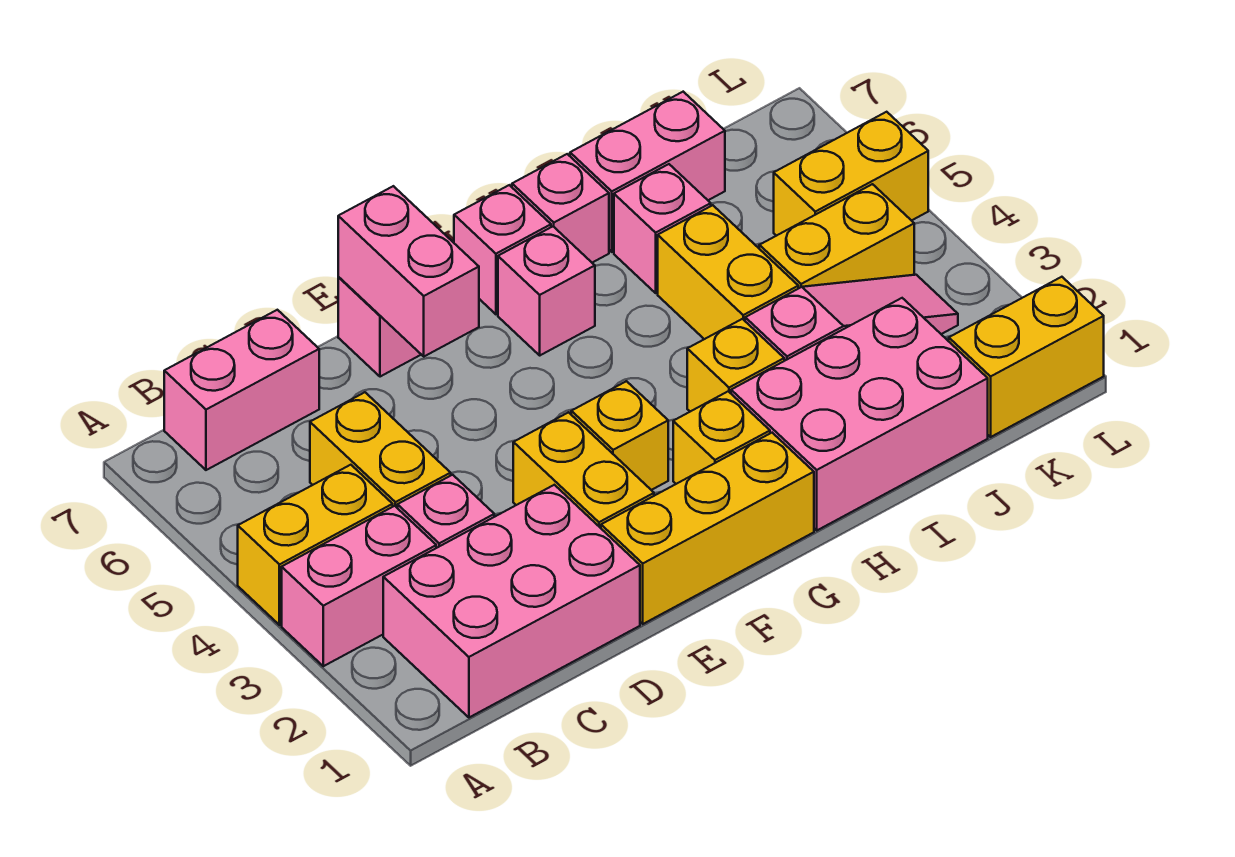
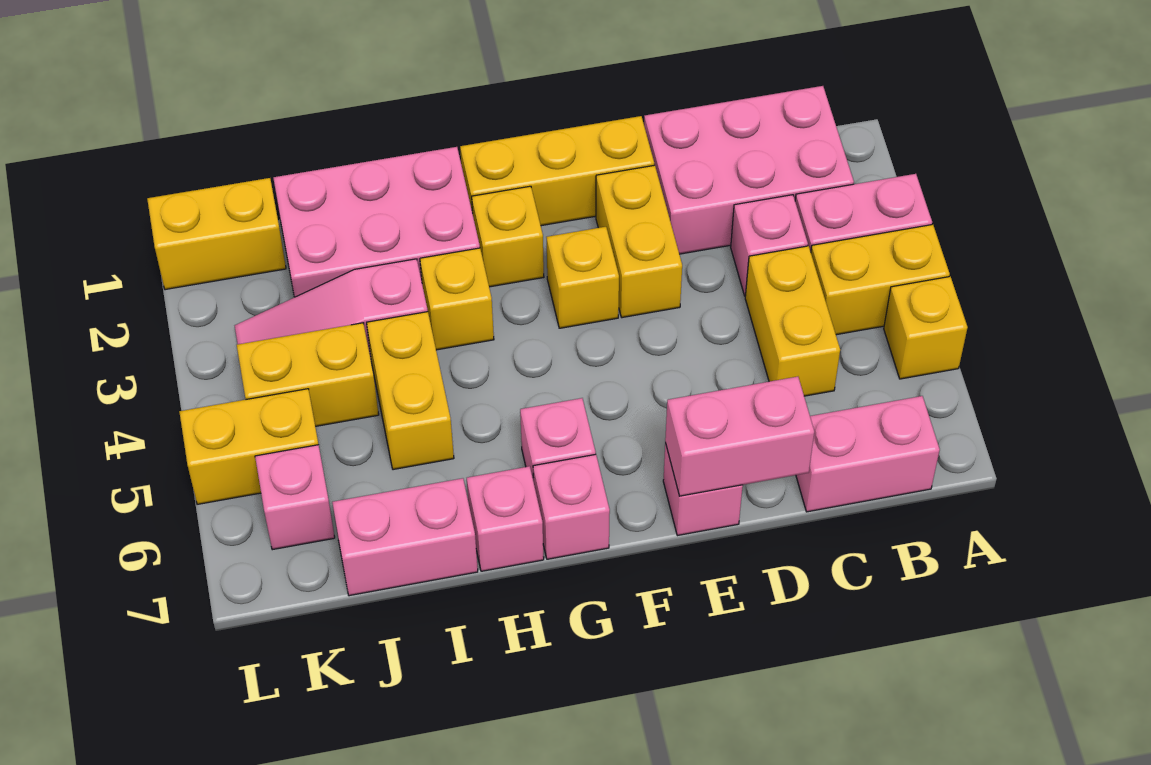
none -> yellow brick A5 level 1
pink brick E6:E7 level 2 -> pink brick D7:E7 level 2
pink brick I6 level 1 -> pink brick K6 level 1

